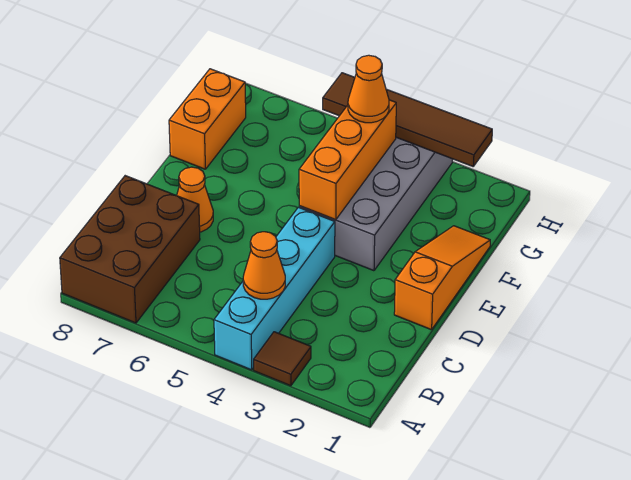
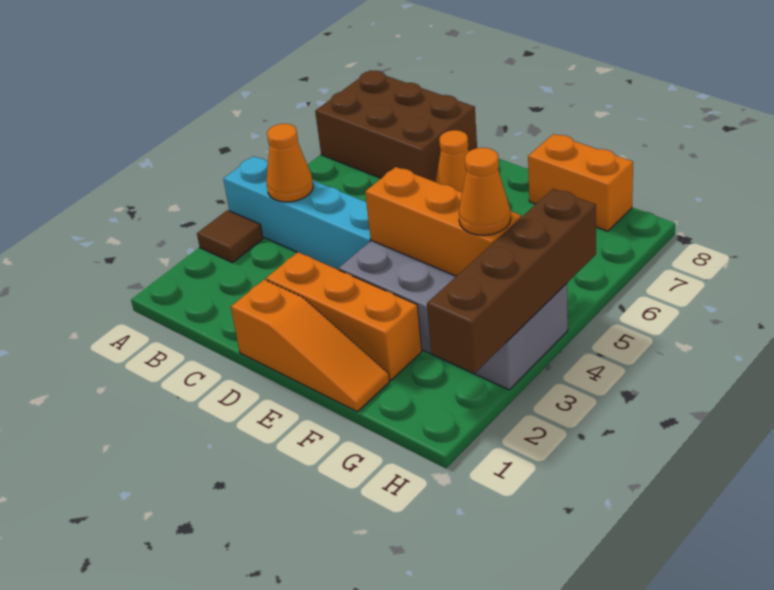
none -> orange brick D2:F2 level 1
brown tile H2:H5 level 2 -> brown brick H2:H5 level 2

